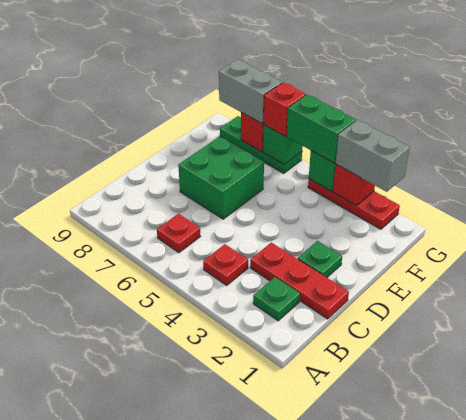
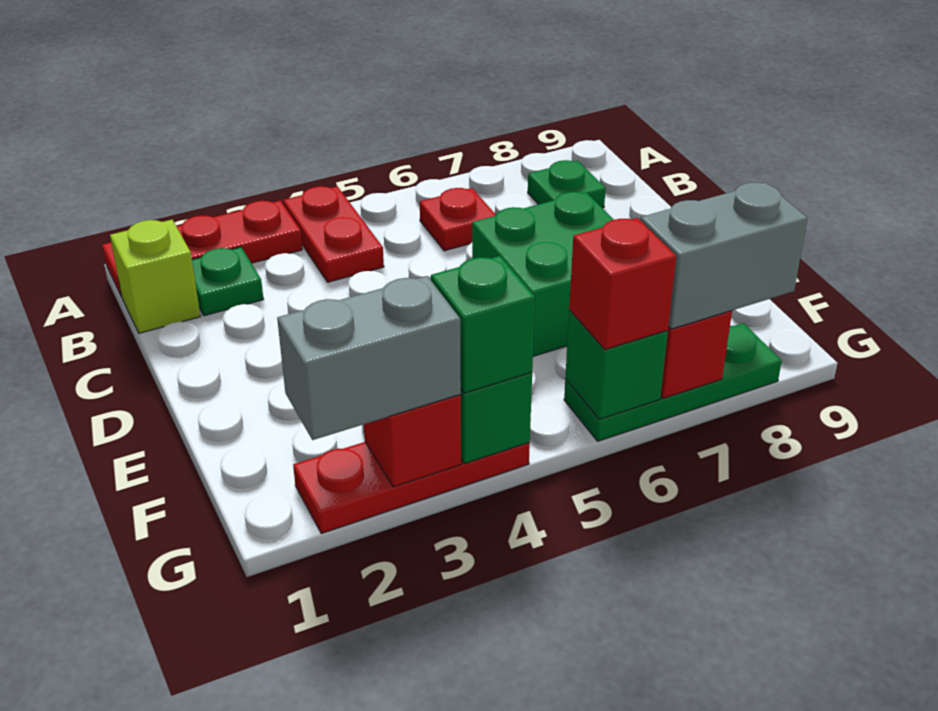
none -> lime brick B1 level 1
red plate B4 level 1 -> red plate A4:B4 level 1
red plate C1:C3 level 1 -> red plate A1:A3 level 1
green plate D2 level 1 -> green plate B8 level 1
green brick G4:G5 level 3 -> green brick G4 level 3

